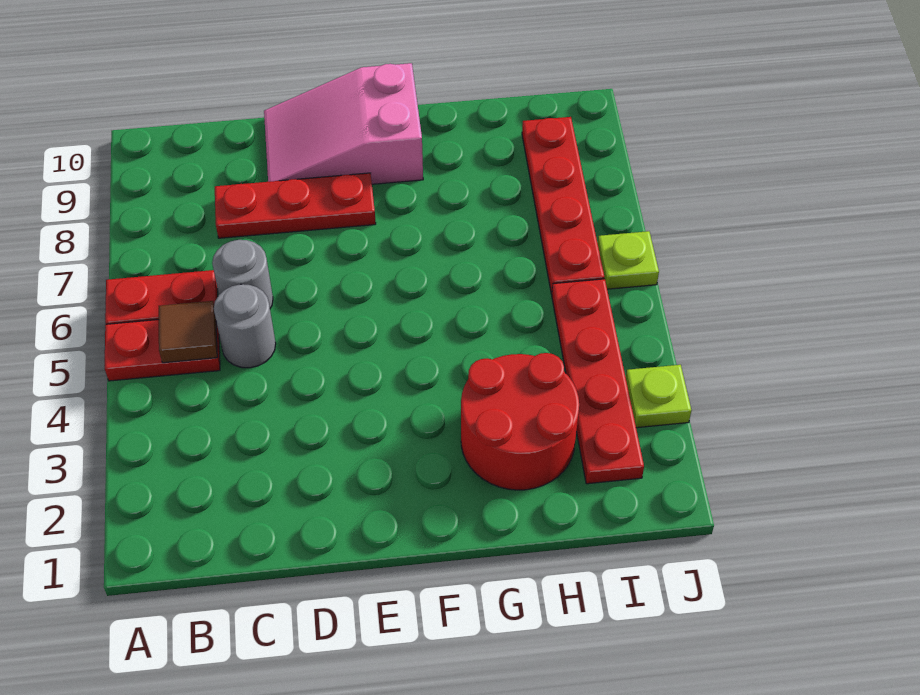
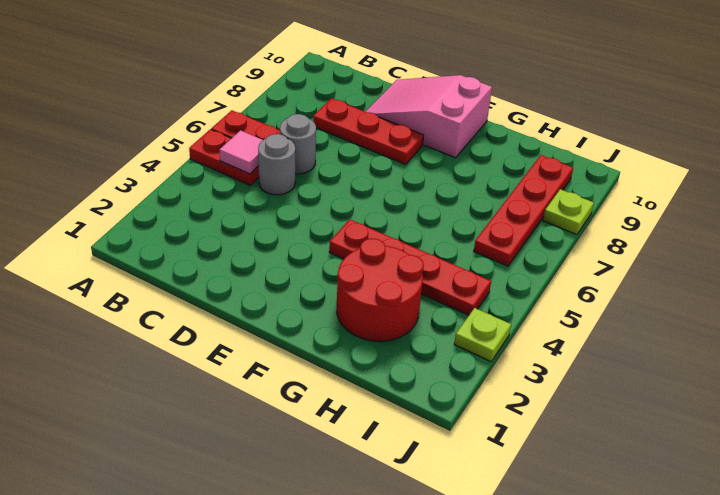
brown tile B5 level 2 -> pink tile B5 level 2
red plate I2:I5 level 1 -> red plate F4:I4 level 1
lime plate J6 level 1 -> lime plate J8 level 1

